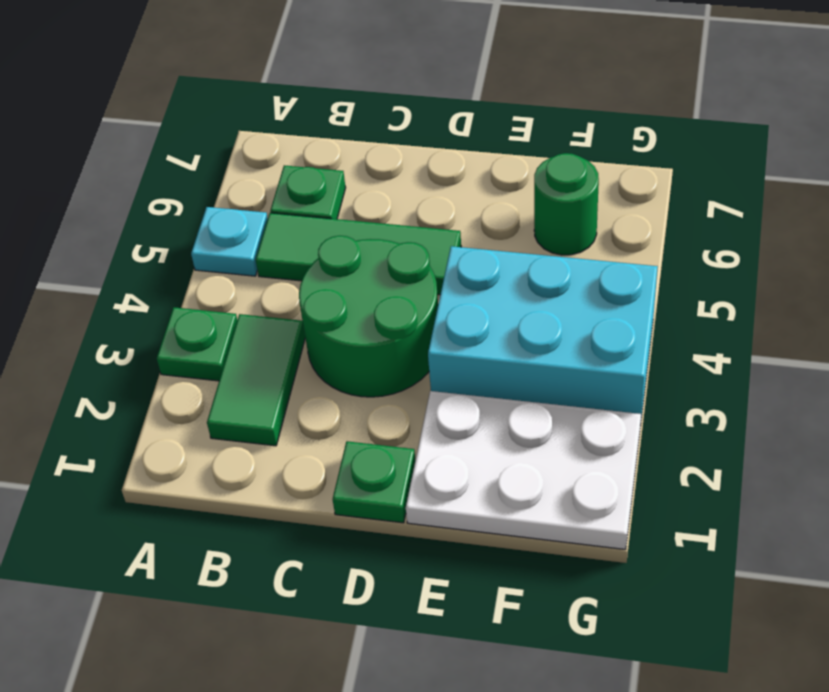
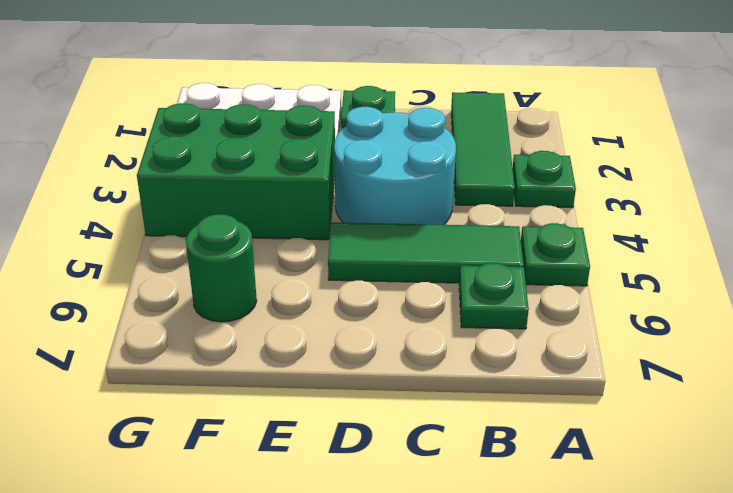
cyan plate A5 level 1 -> green plate A5 level 1
green tile B2:B3 level 1 -> green tile B1:B3 level 1
green round brick C3:D4 level 1 -> cyan round brick C3:D4 level 1
cyan brick E3:G4 level 1 -> green brick E3:G4 level 1

